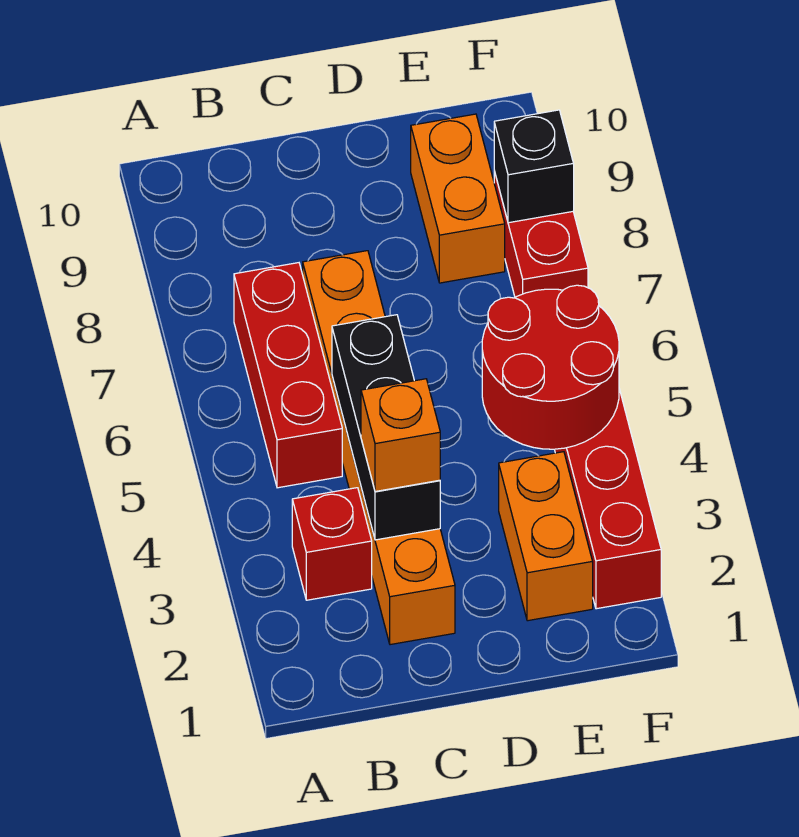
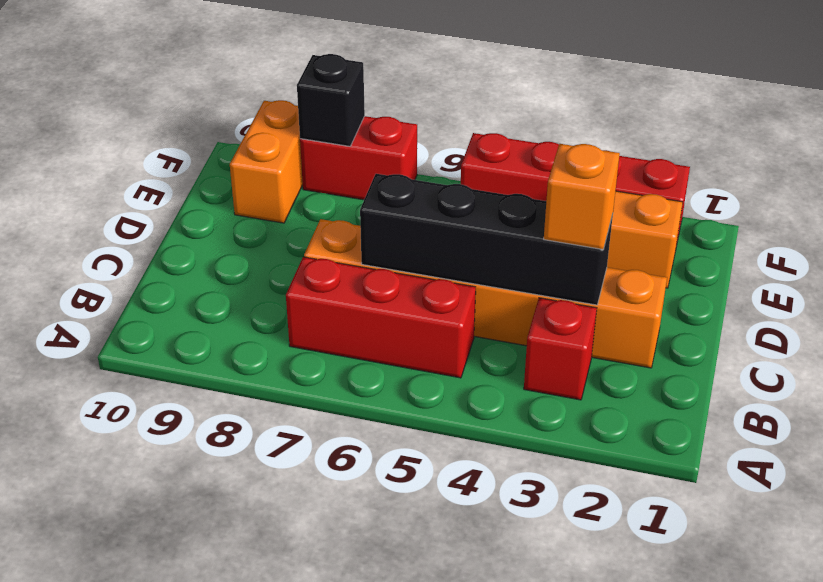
black brick C3:C5 level 2 -> black brick C3:C6 level 2
red round brick E4:F5 level 2 -> none
orange brick E8:E9 level 1 -> orange brick E9:F9 level 1

